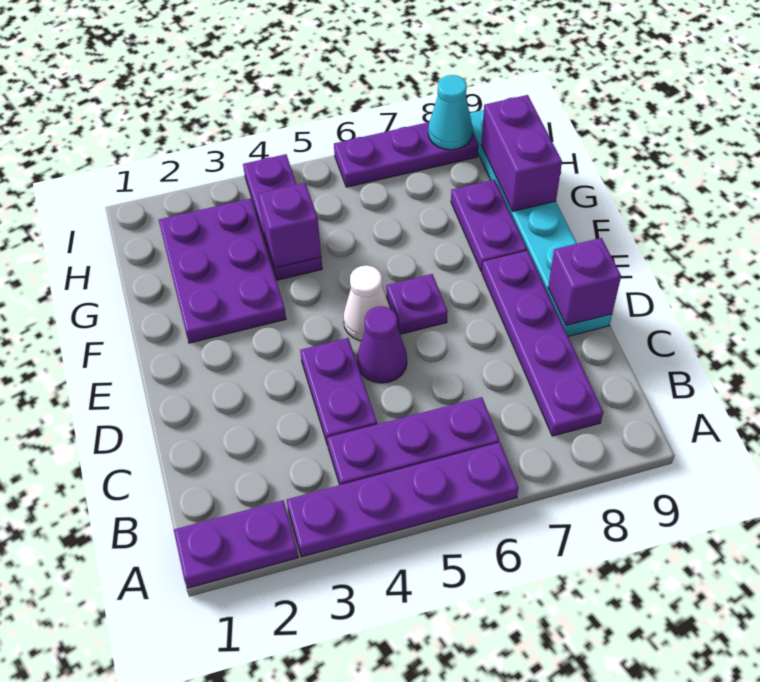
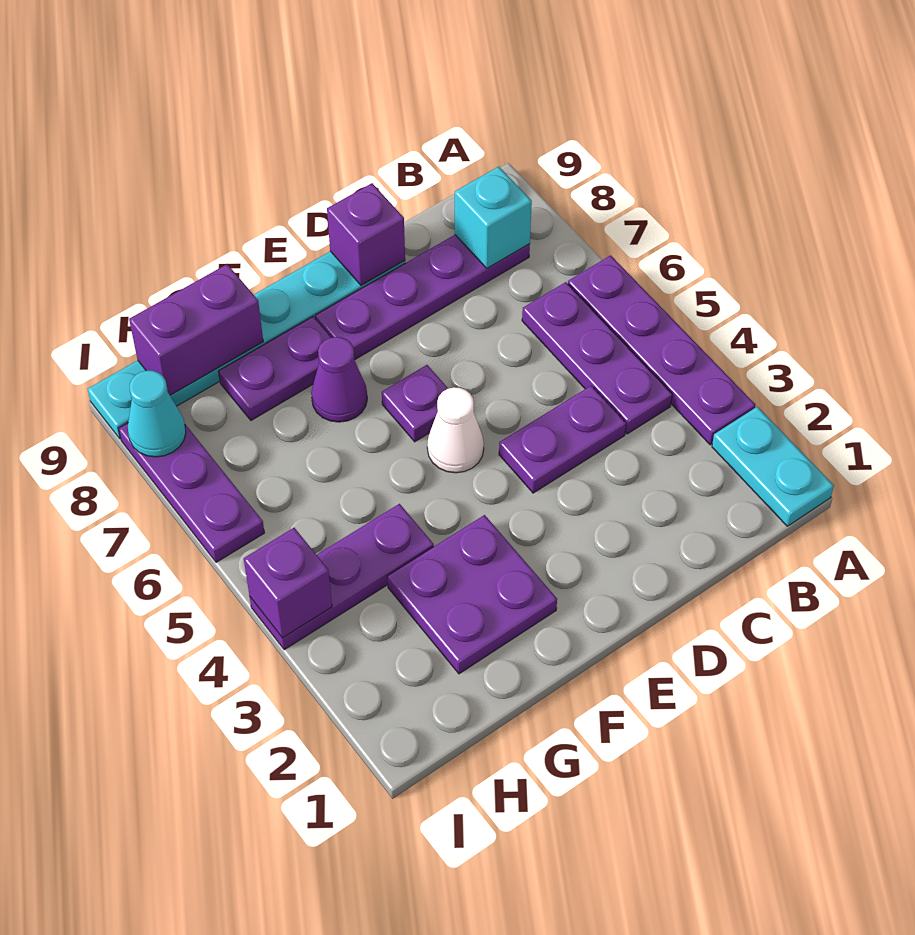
purple plate A1:A2 level 1 -> cyan plate A1:A2 level 1
none -> cyan brick B8 level 2
purple cone D5 level 1 -> purple cone F7 level 1
purple plate F2:H3 level 1 -> purple plate F2:G3 level 1
purple brick G4 level 2 -> purple brick I4 level 2

